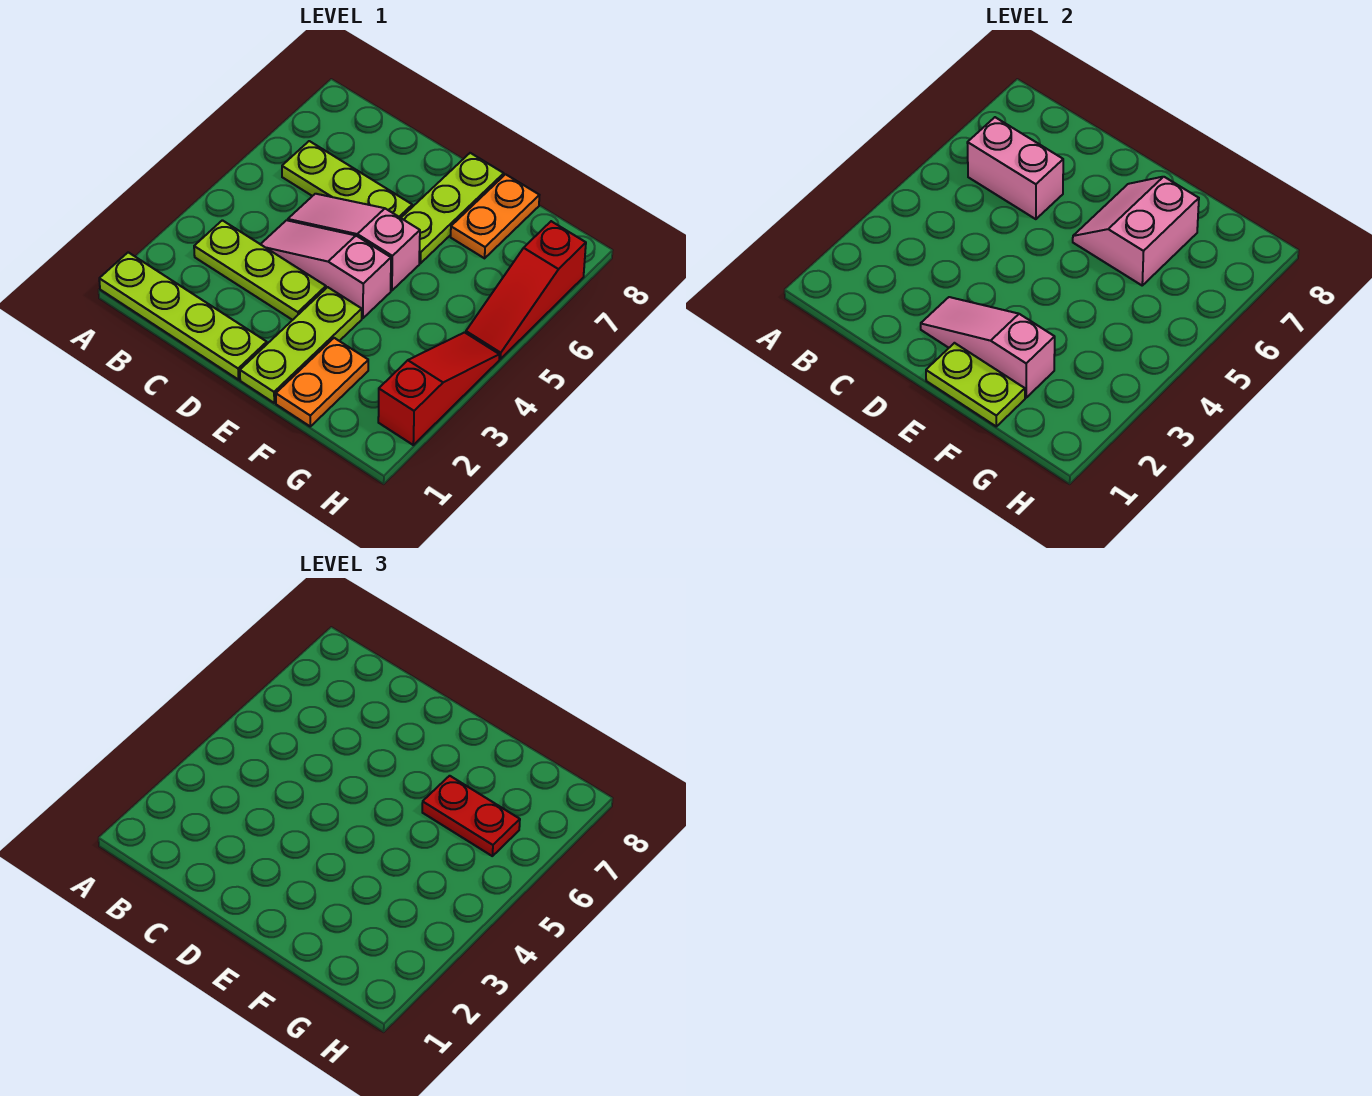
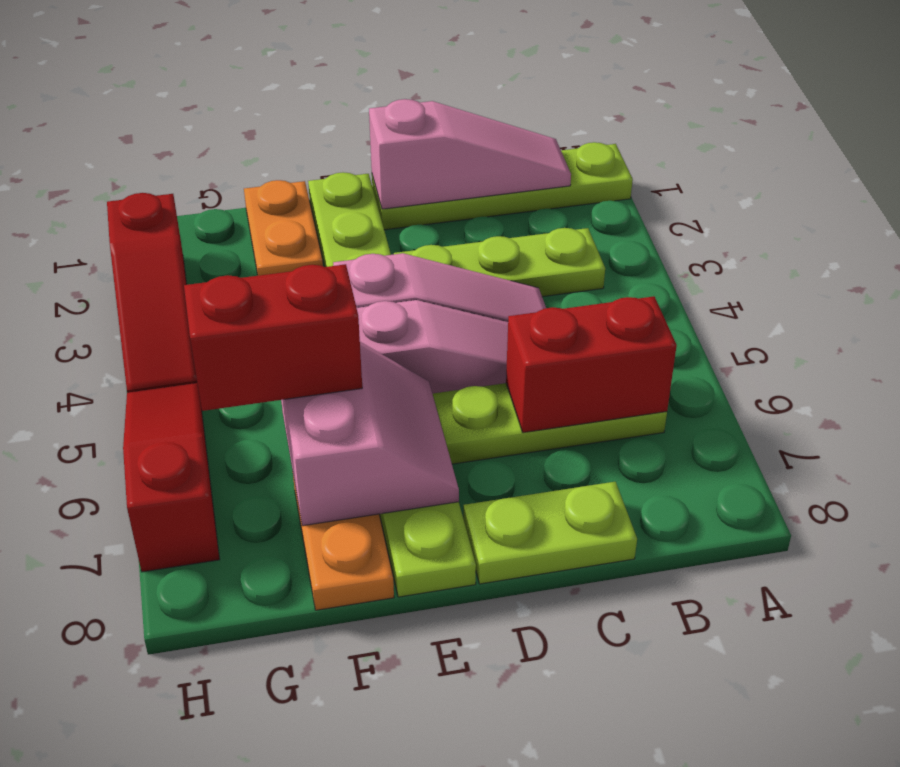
pink brick B6:C6 level 2 -> red brick B6:C6 level 2
pink slope D2:F2 level 2 top F -> pink slope B1:D1 level 2 top D
lime plate E1:F1 level 2 -> lime plate C8:D8 level 1
red plate F6:G6 level 3 -> red brick F6:G6 level 3

